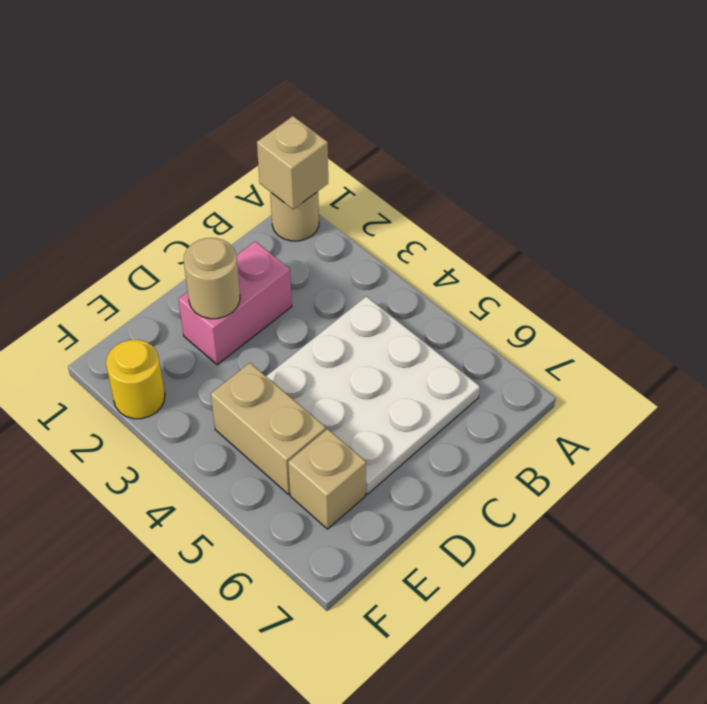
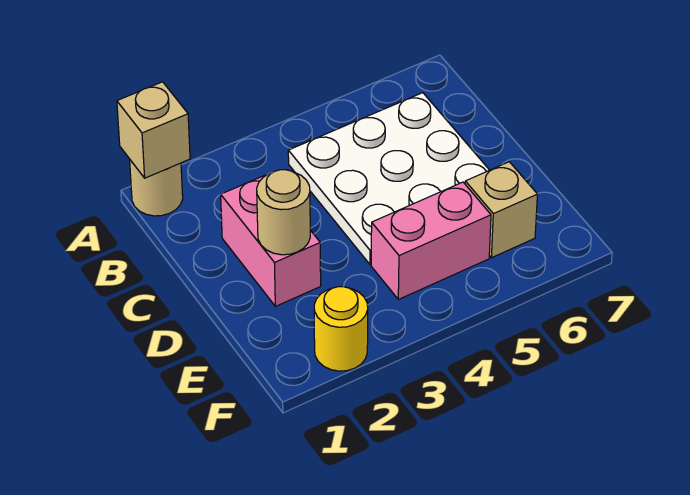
tan brick E4:E5 level 1 -> pink brick E4:E5 level 1

